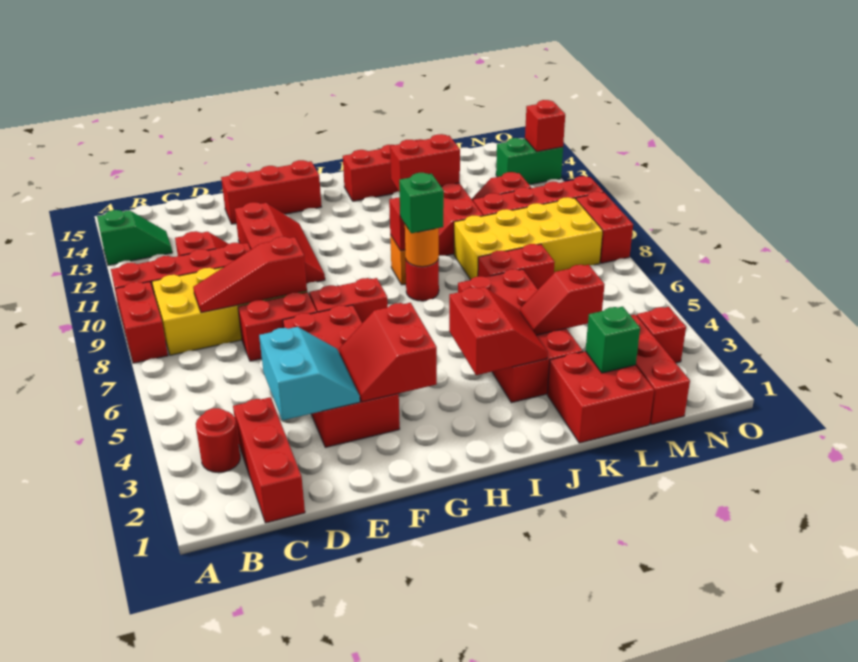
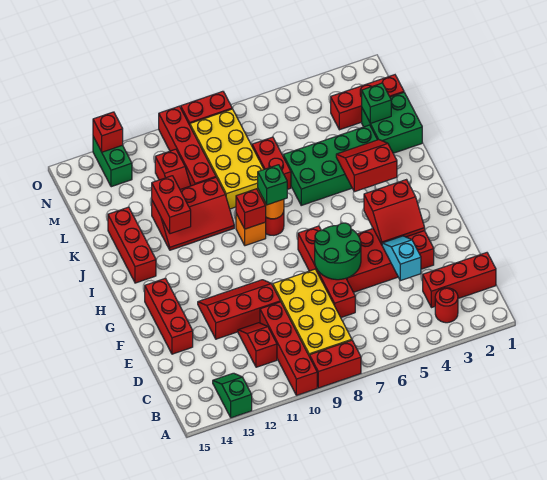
red slope C8:E8 level 2 top E -> none
cyan slope D3:E4 level 2 top D -> cyan slope D4:E4 level 2 top D
none -> green round brick E6:F7 level 2
red brick J3:K6 level 1 -> green brick J3:K6 level 1
red brick K1:L2 level 1 -> green brick K1:L2 level 1
red slope K4:L4 level 2 top L -> none
red brick N3 level 1 -> none

